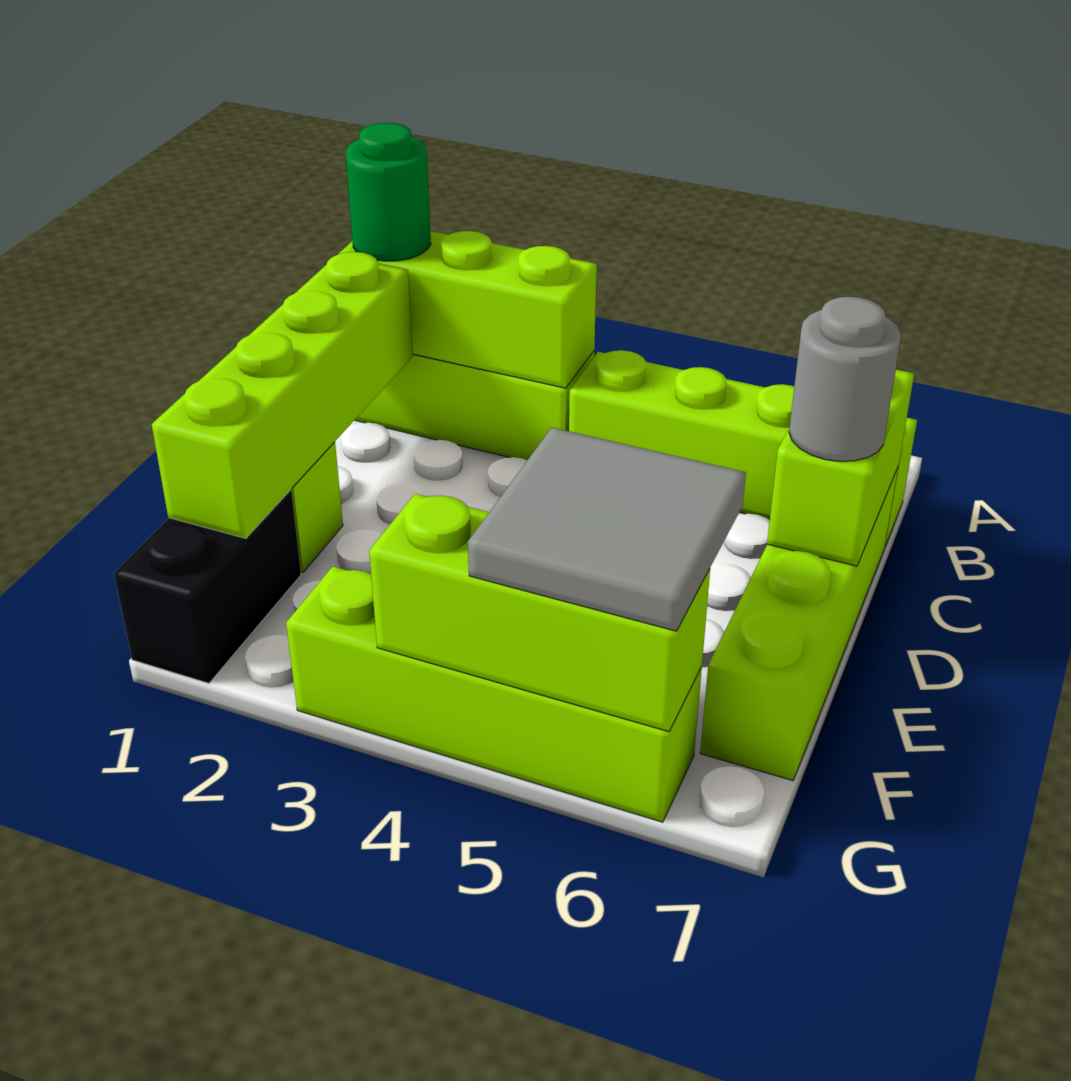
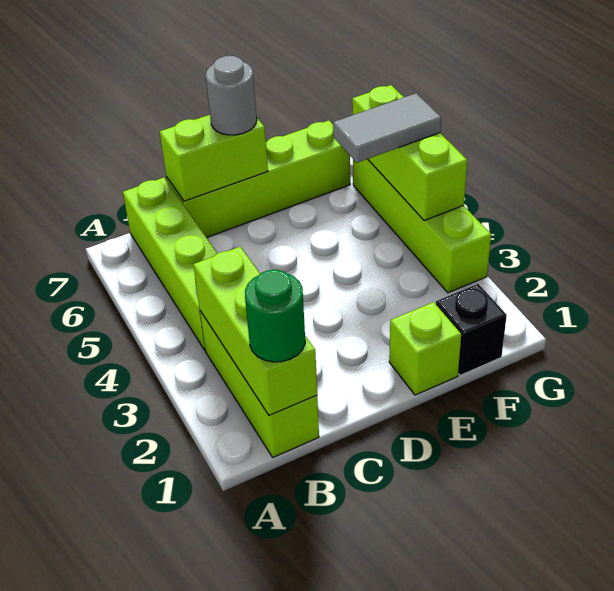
lime brick C1:F1 level 2 -> none
black brick F1:G1 level 1 -> black brick F1 level 1
grey tile F5:G6 level 3 -> grey tile F5:G5 level 3

